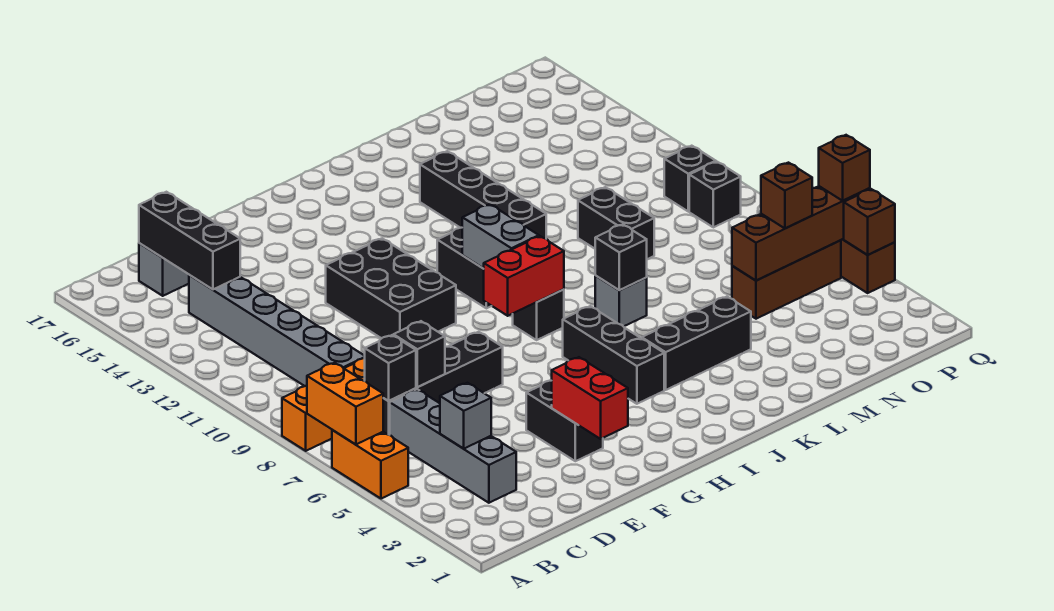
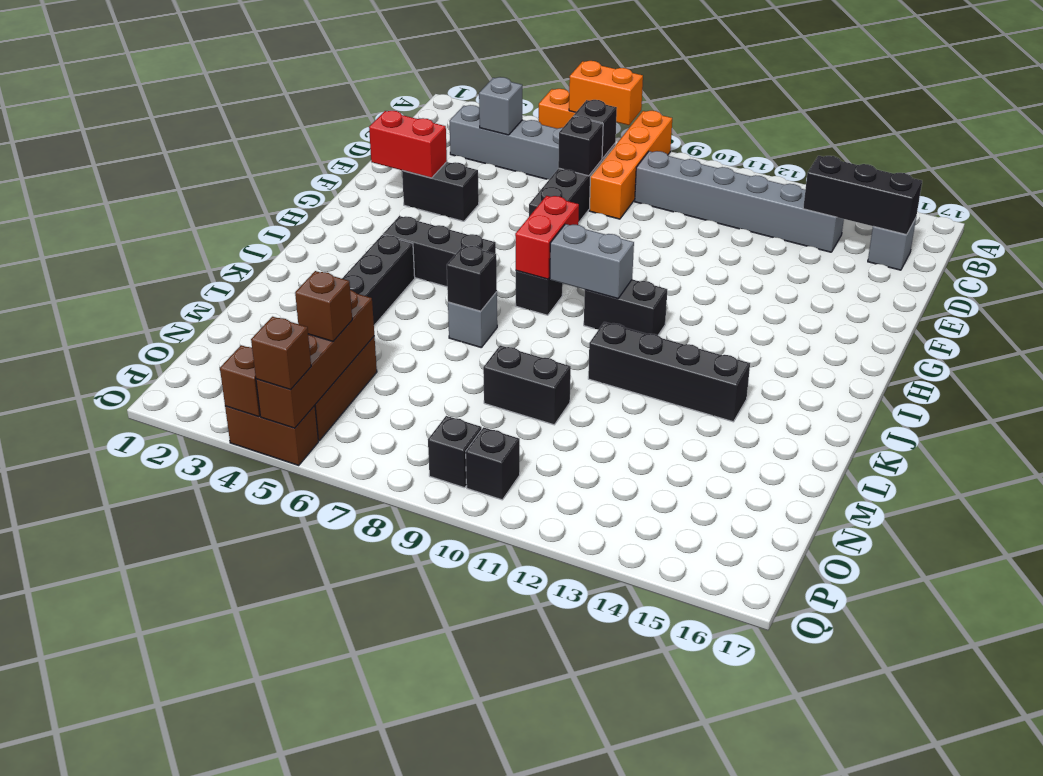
black brick F10:G12 level 1 -> none

